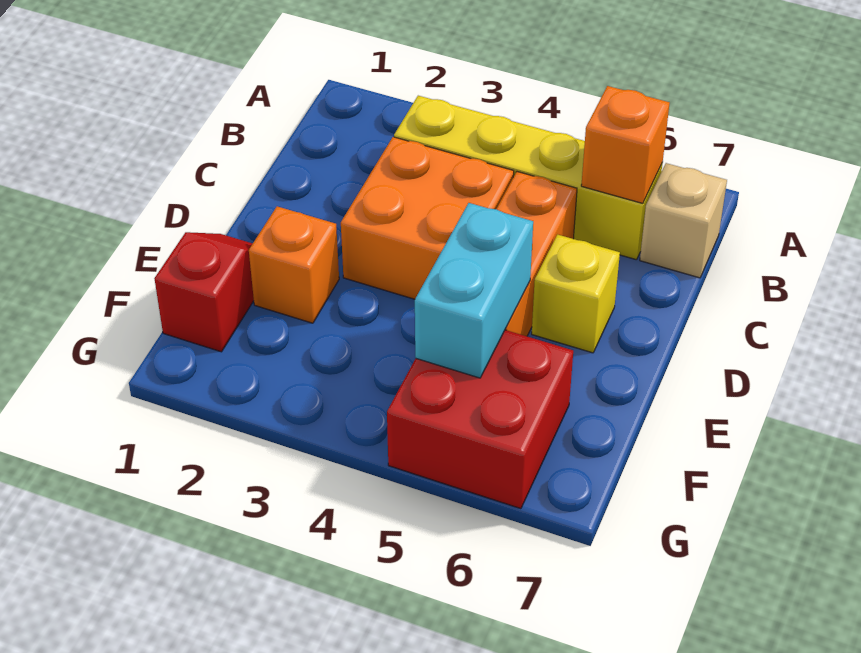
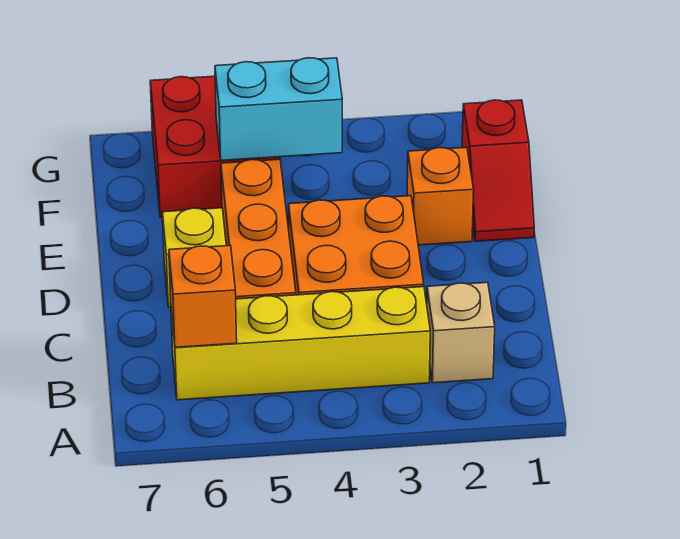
tan brick B7 level 1 -> tan brick B2 level 1
cyan brick E5:F5 level 2 -> cyan brick F4:F5 level 2

